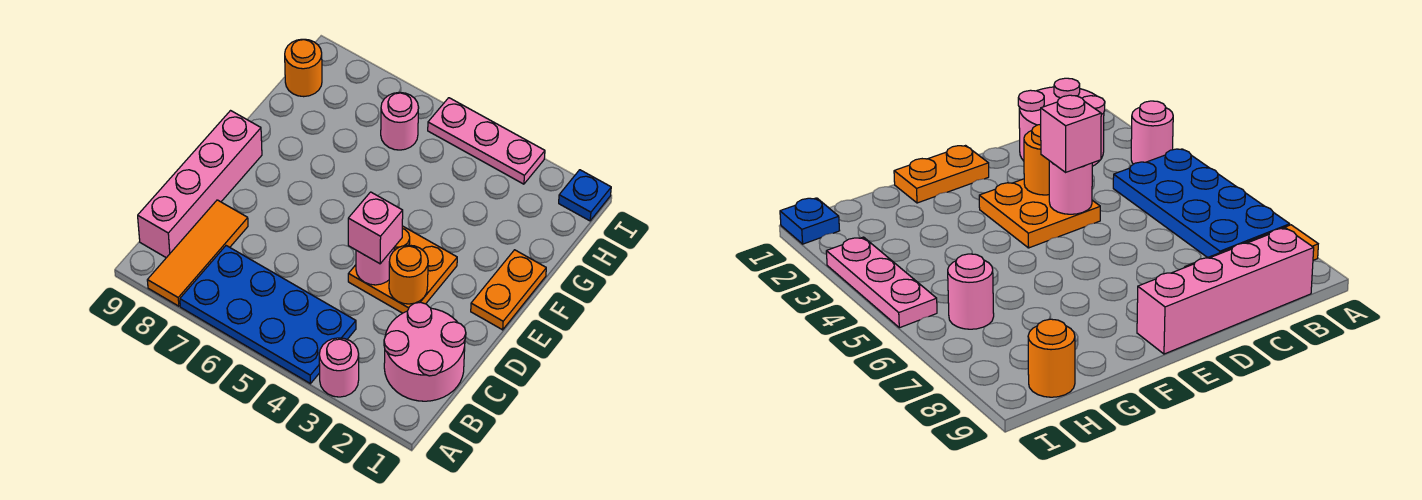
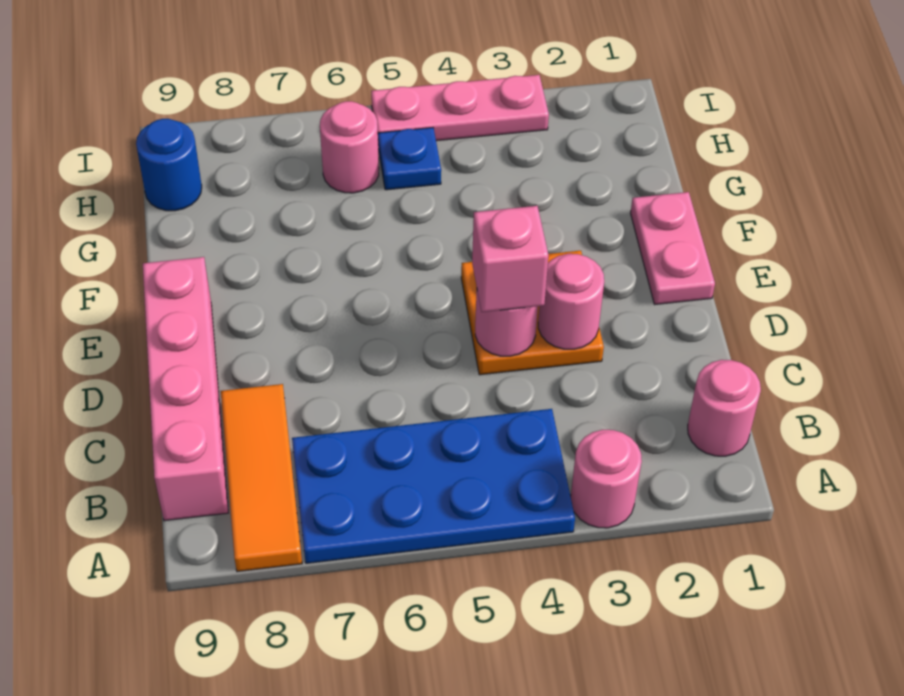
pink round brick B1:C2 level 1 -> pink round brick B1 level 1
orange round brick D3 level 2 -> pink round brick D3 level 2
orange plate E1:F1 level 1 -> pink plate E1:F1 level 1
orange round brick H9 level 1 -> blue round brick H9 level 1
blue plate I1 level 1 -> blue plate H5 level 1

